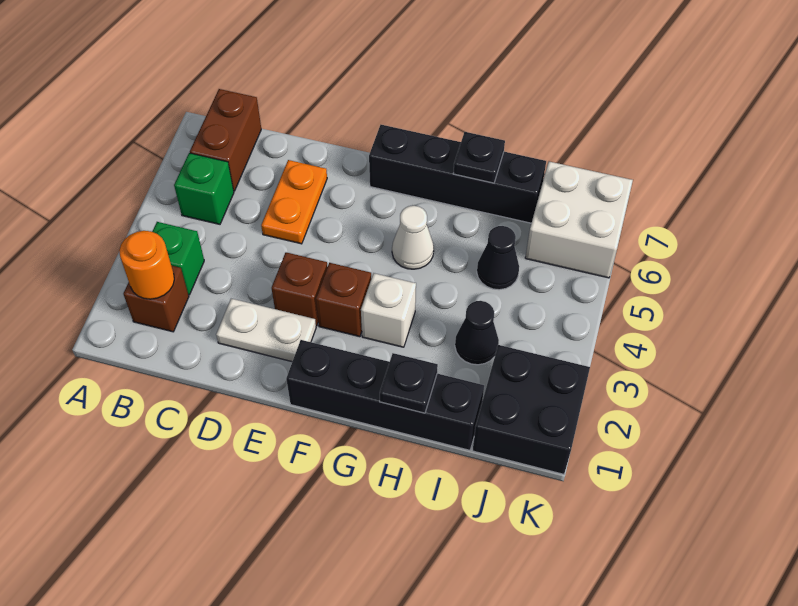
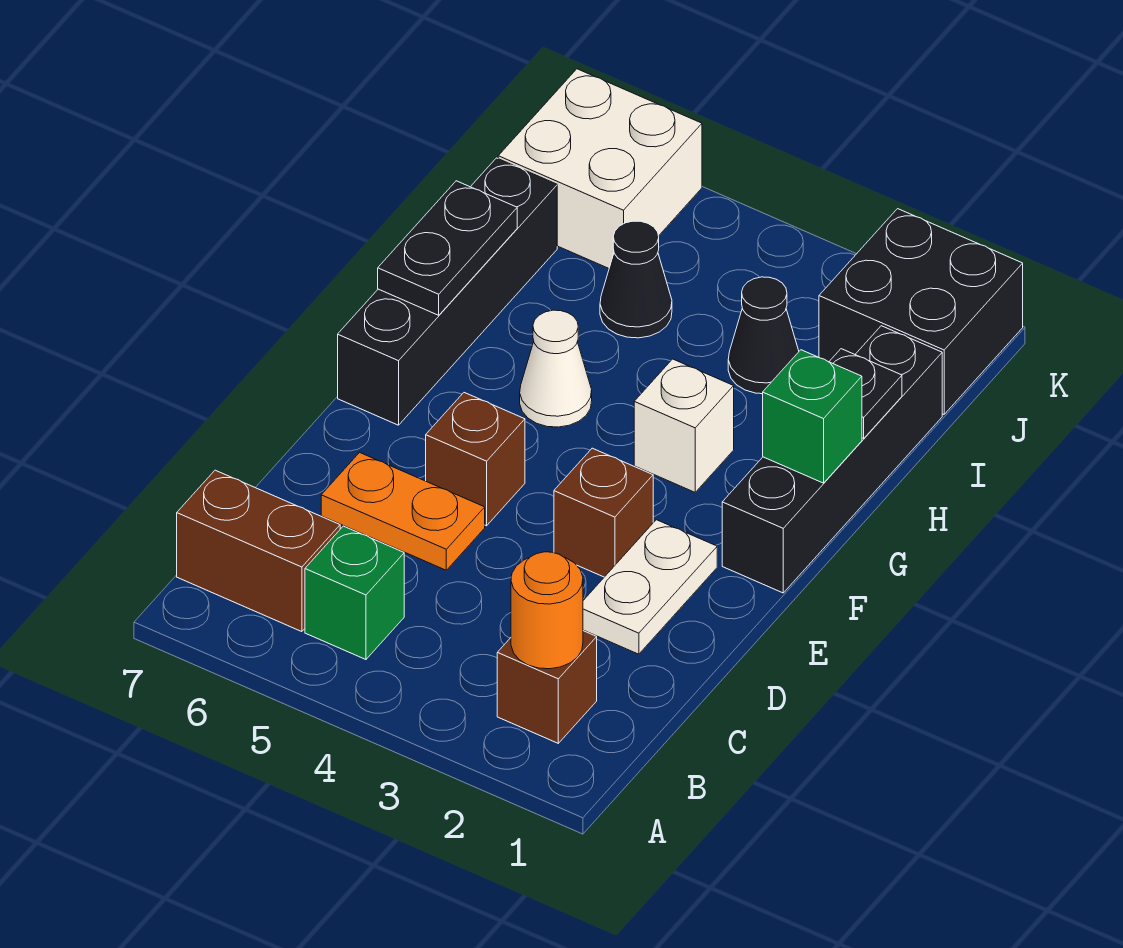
green brick B3 level 1 -> green brick G1 level 2
brown brick F3 level 1 -> brown brick E5 level 1
black plate H7 level 2 -> black plate G7:H7 level 2

